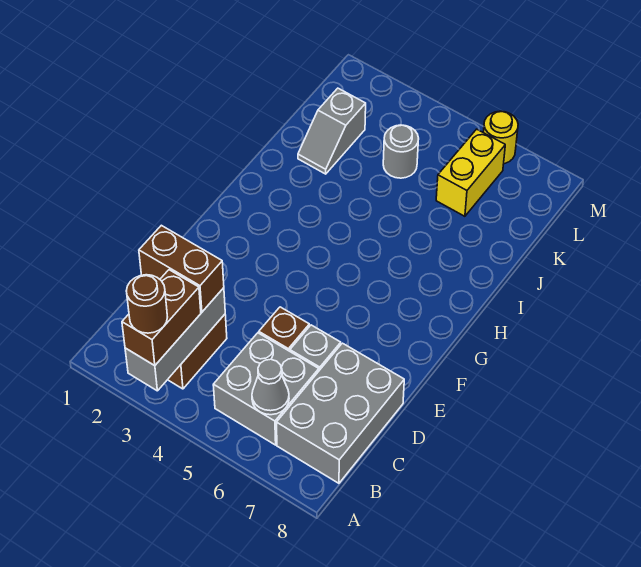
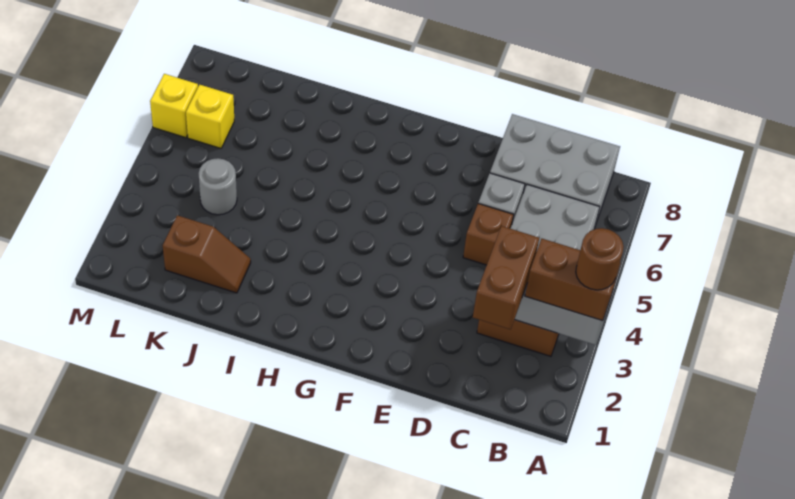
grey cone B6 level 2 -> none
grey slope J2:K2 level 1 top K -> brown slope J2:K2 level 1 top K
yellow brick K6:L6 level 1 -> yellow brick L6 level 1
yellow round brick M6 level 1 -> yellow brick M6 level 1

